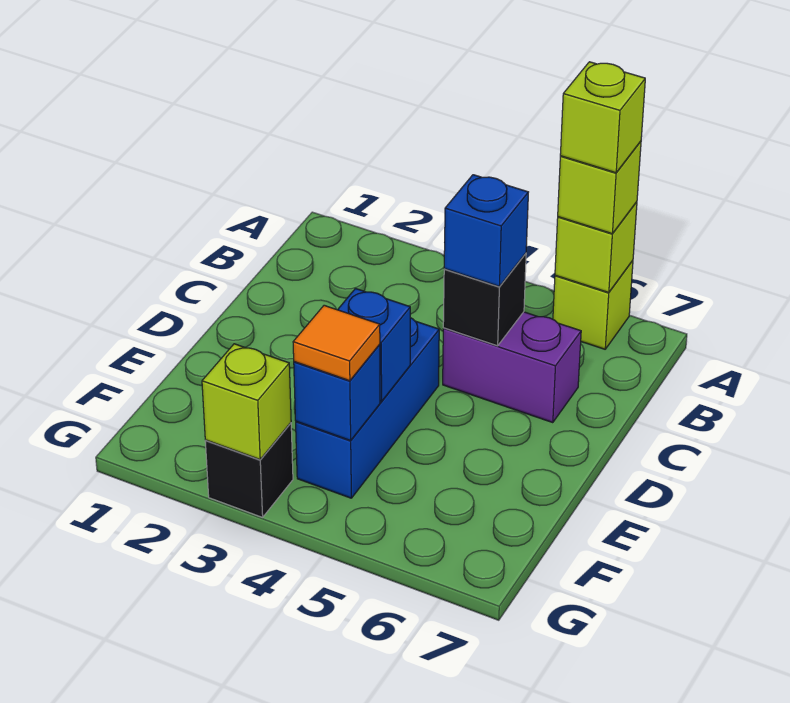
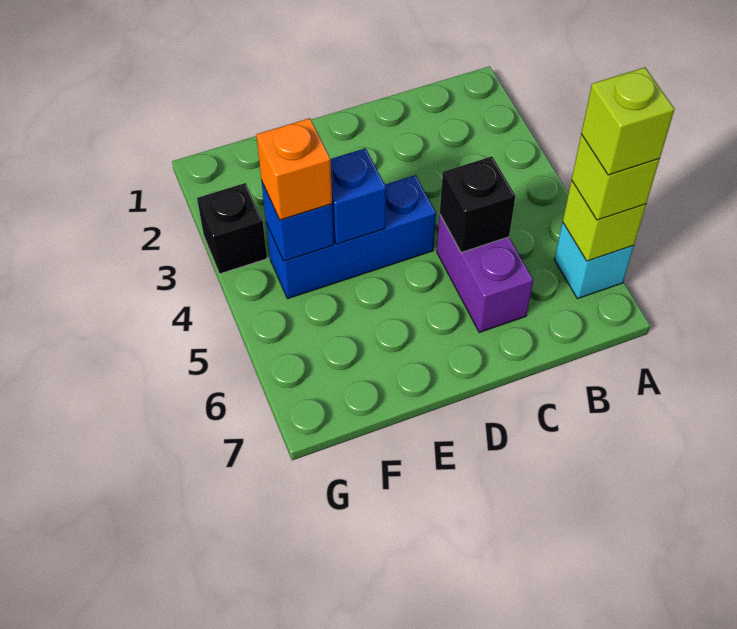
lime brick A6 level 1 -> cyan brick A6 level 1
blue brick C5 level 3 -> none
orange tile F4 level 3 -> orange brick F4 level 3
lime brick G3 level 2 -> none

